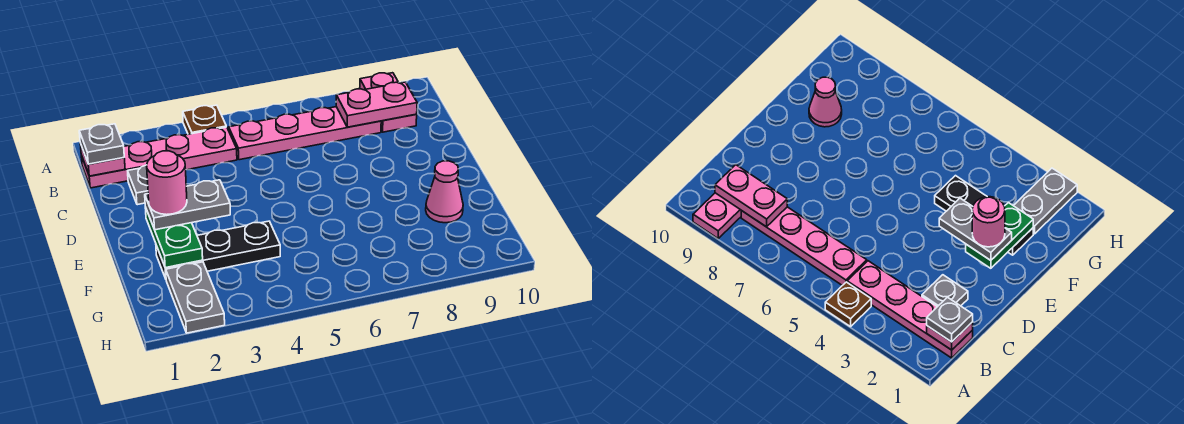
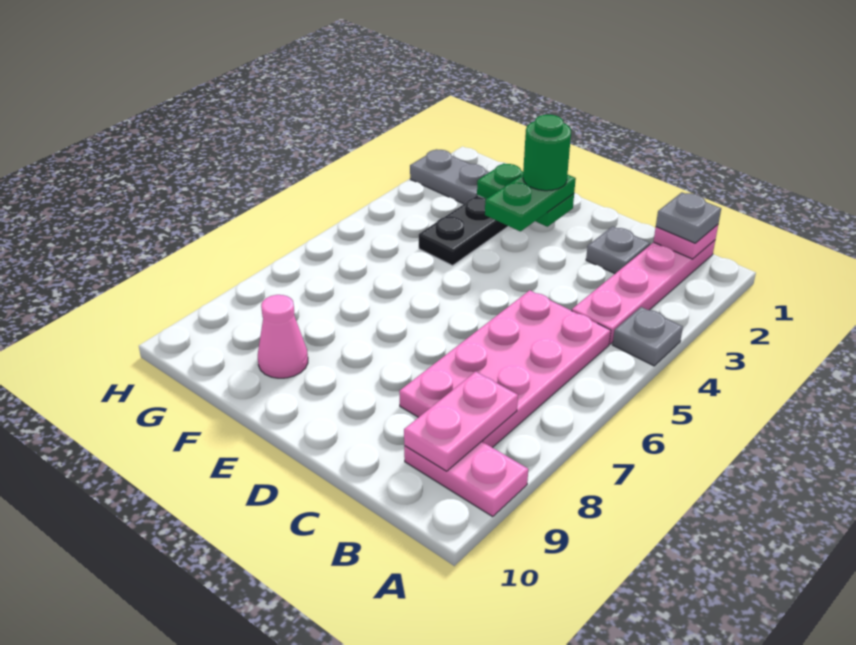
brown plate A4 level 1 -> grey plate A4 level 1
pink plate B5:B8 level 1 -> pink plate B5:C8 level 1
grey plate E2:E3 level 3 -> green plate E2:E3 level 3
pink round brick E2 level 4 -> green round brick E2 level 4

